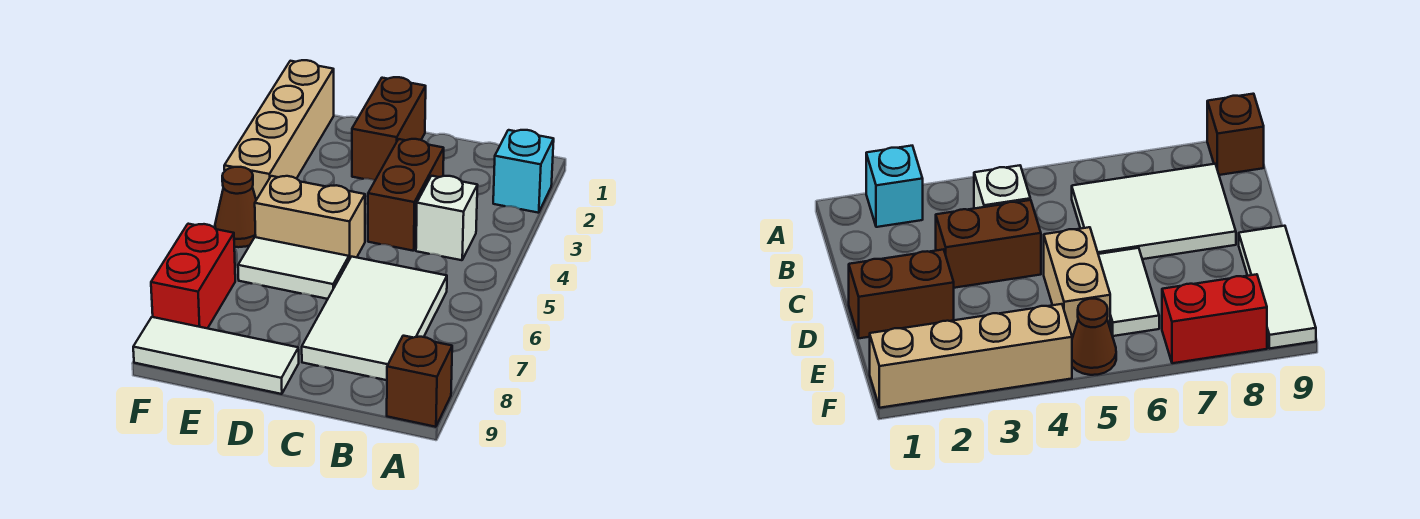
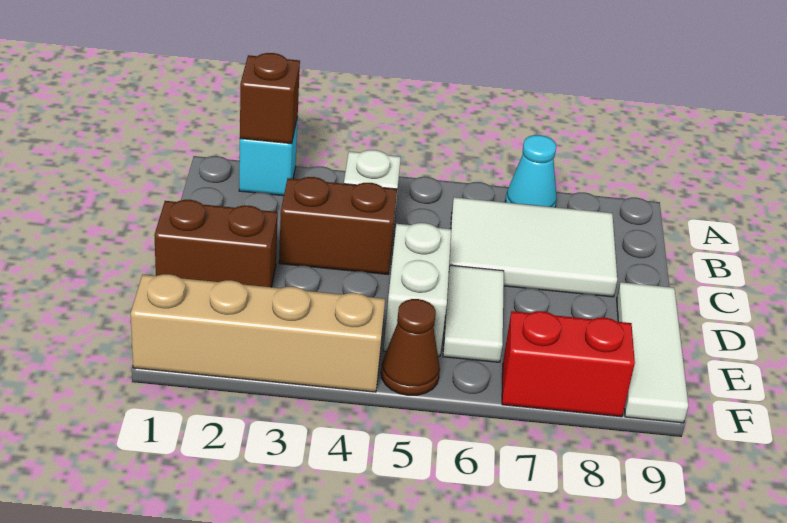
none -> cyan cone A7 level 1
brown brick A9 level 1 -> brown brick A2 level 2
tan brick D5:E5 level 1 -> white brick D5:E5 level 1

